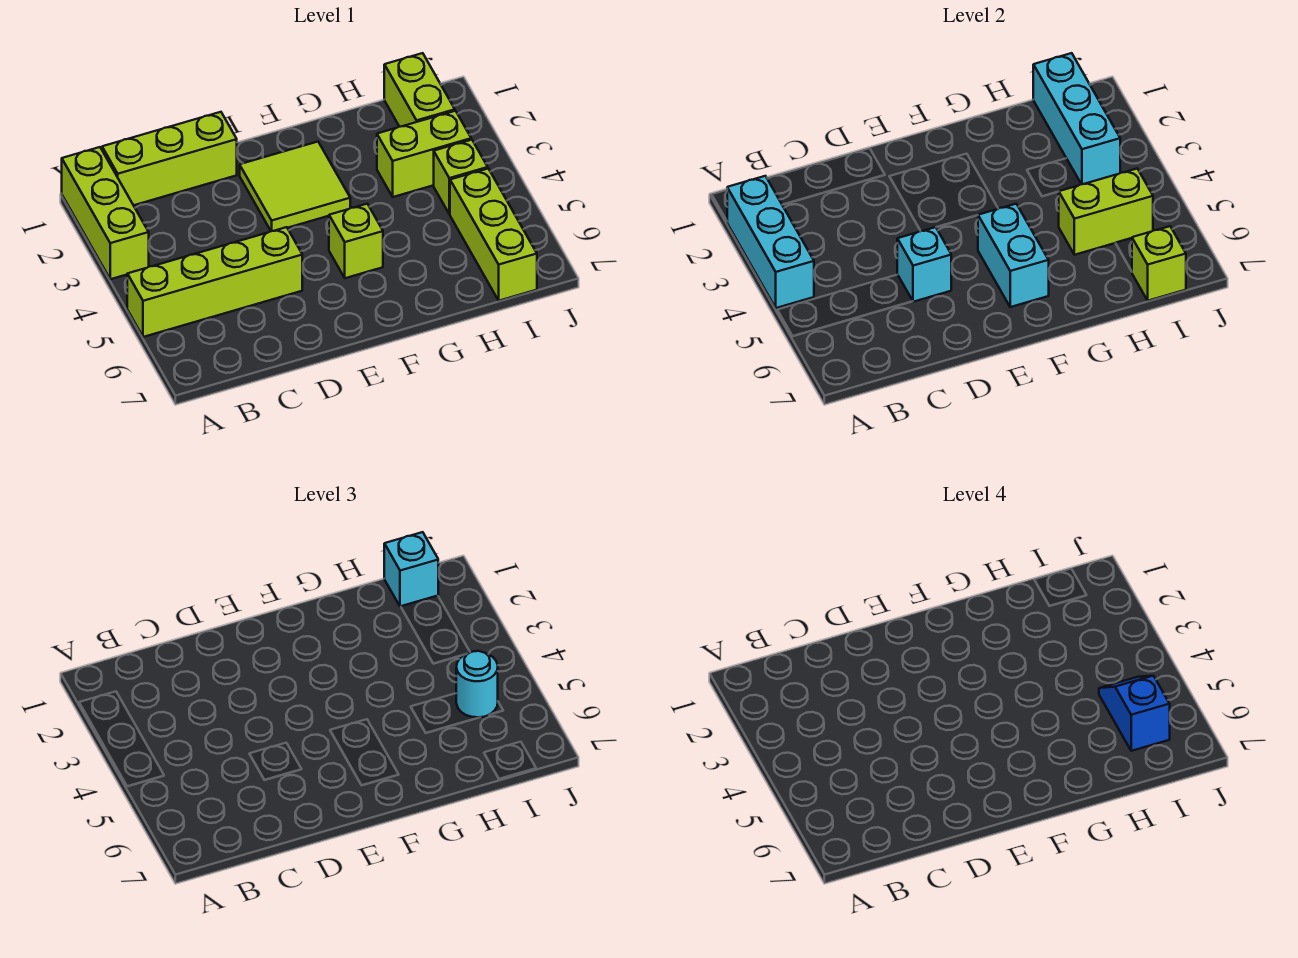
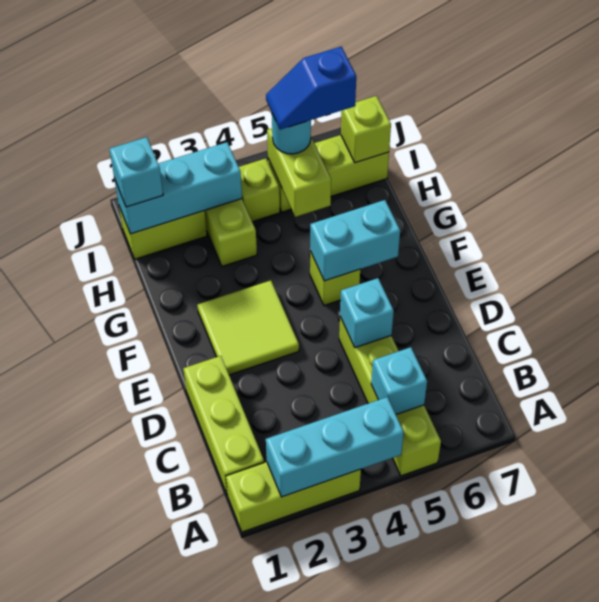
none -> cyan brick B5 level 2

